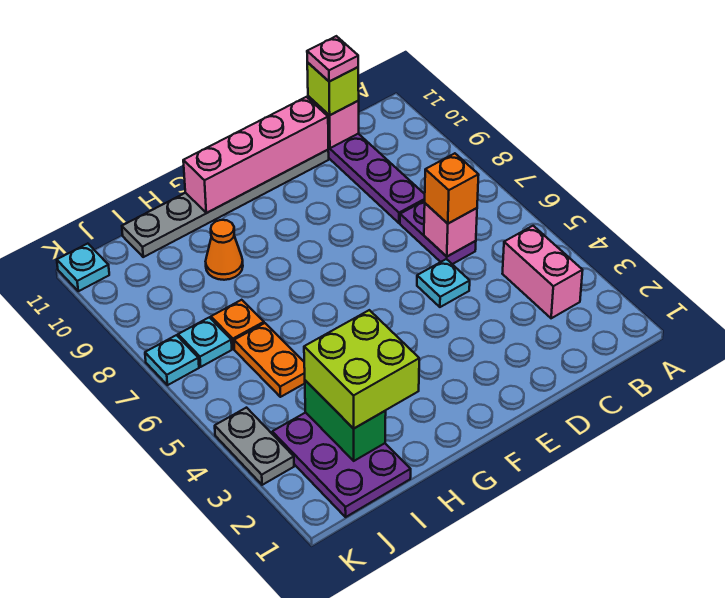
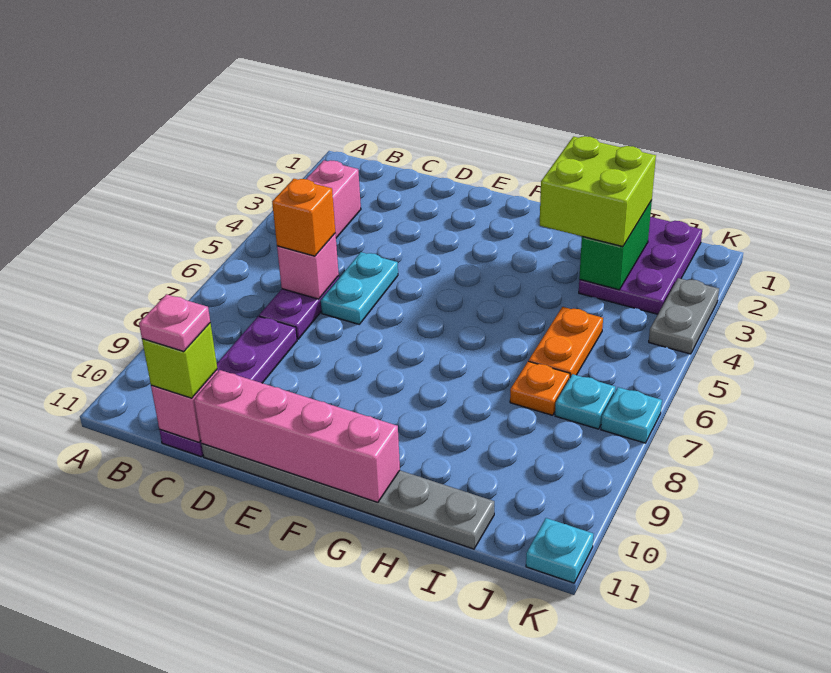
cyan plate D5 level 1 -> cyan plate D5:D6 level 1
orange cone H9 level 1 -> none

